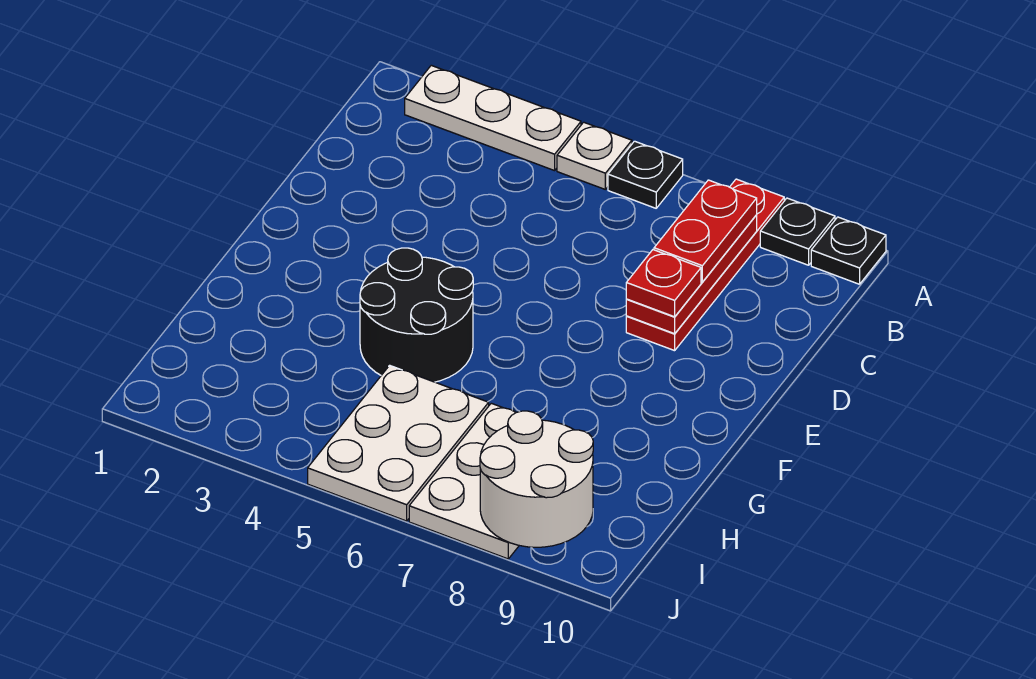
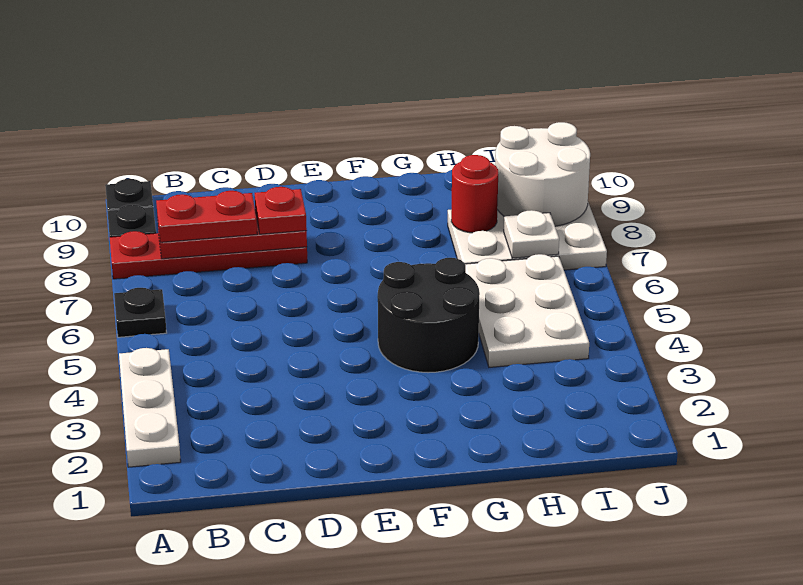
white plate A5 level 1 -> white plate I7 level 2
white plate H5:J6 level 1 -> white plate H4:I6 level 1
none -> red round brick H8 level 2

